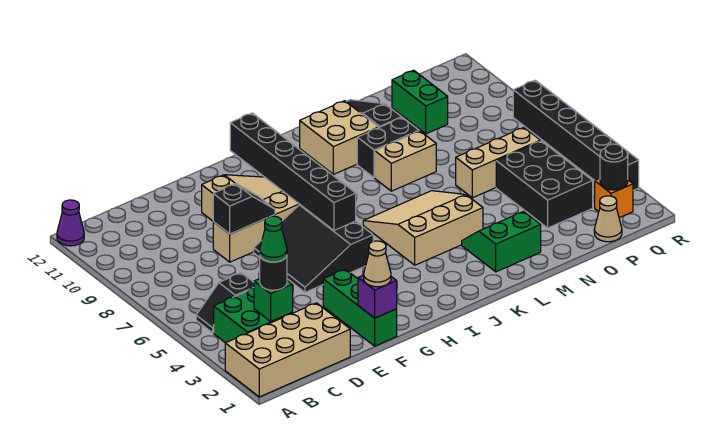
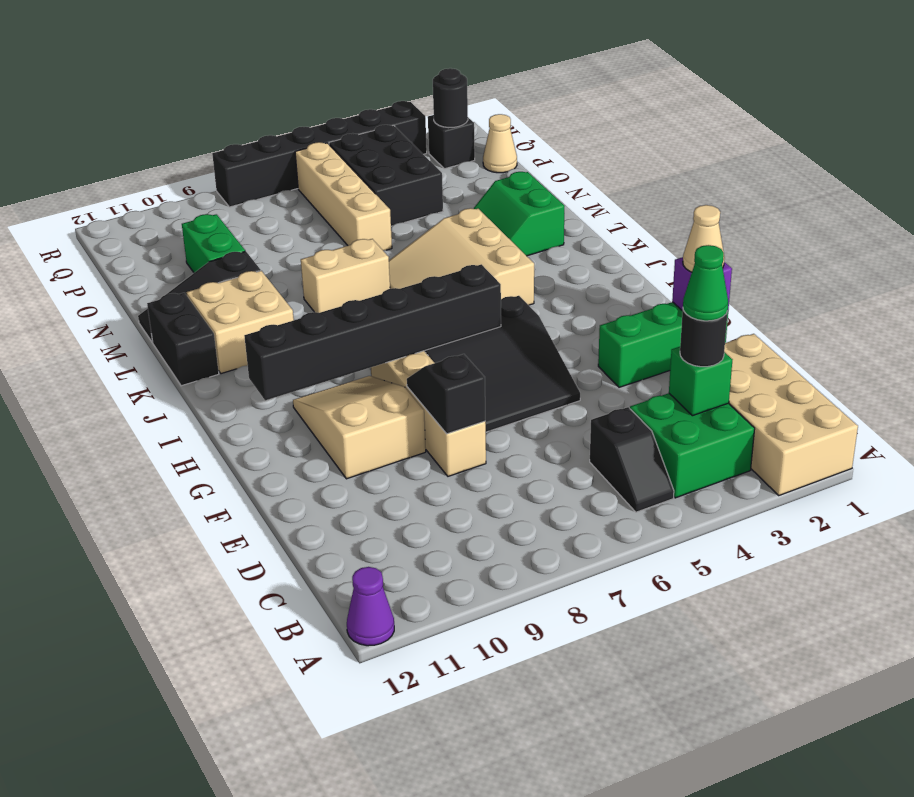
tan brick L8:M8 level 1 -> tan brick L7:L8 level 1
black brick L9:M9 level 1 -> black brick K12:L12 level 1
tan brick N6:P6 level 1 -> tan brick N6:Q6 level 1
black brick O3:P5 level 1 -> black brick O4:Q5 level 1
green brick O10:O11 level 1 -> green brick N10:O10 level 1
orange brick Q2 level 1 -> black brick Q2 level 1

